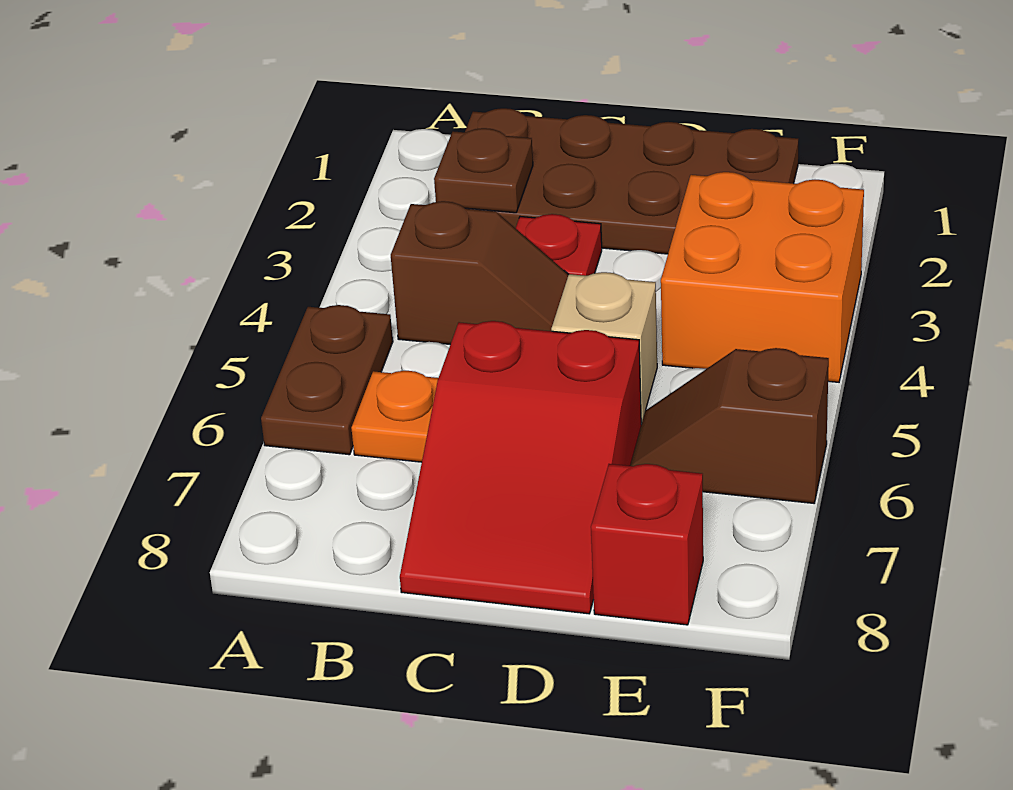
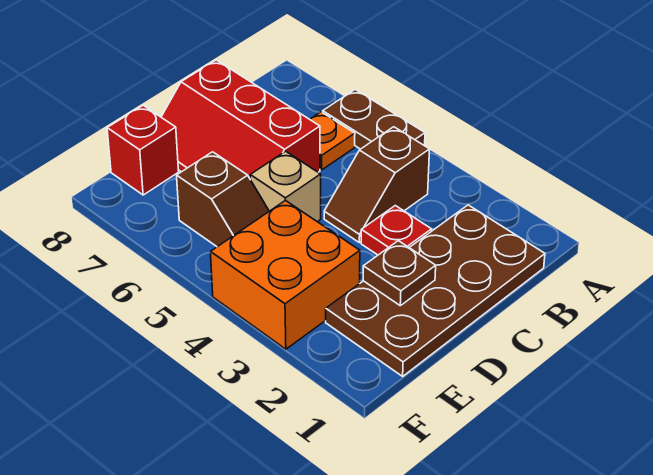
brown plate B2 level 2 -> brown plate D2 level 2
red slope C6:D8 level 1 top 6 -> red slope C6:D8 level 1 top C
brown slope E6:F6 level 1 top F -> brown slope E5:E6 level 1 top 6

